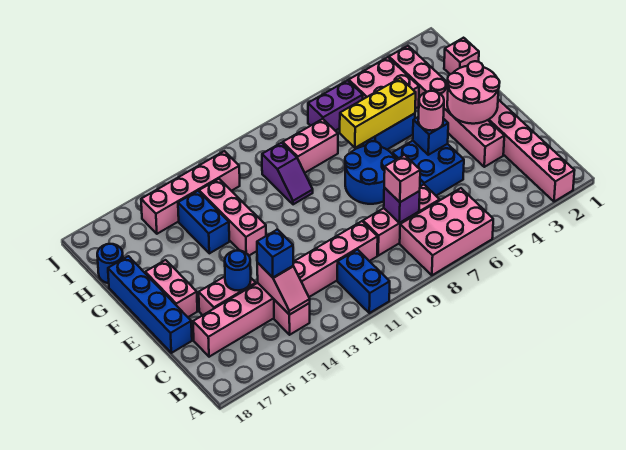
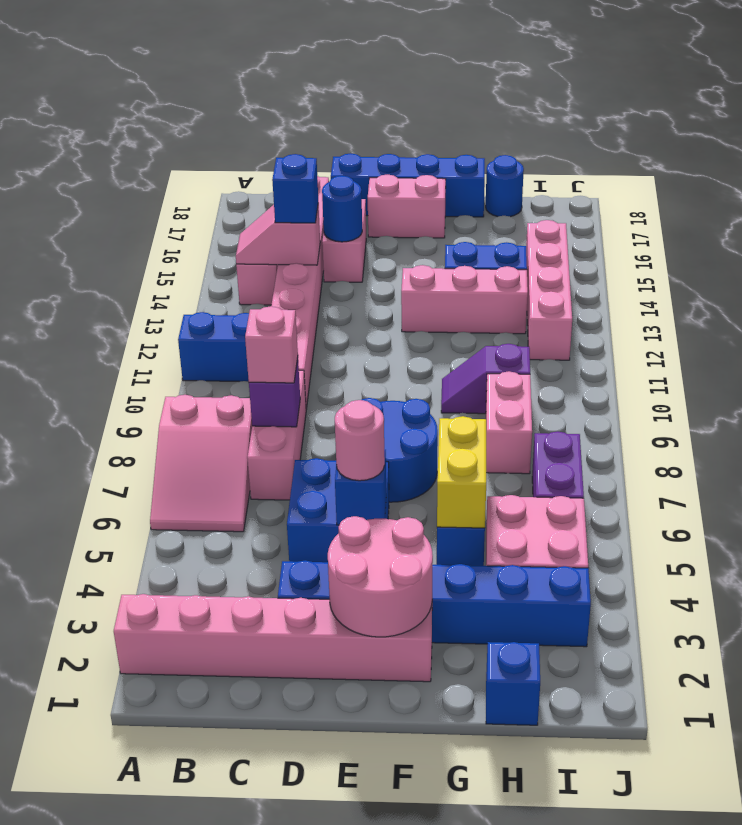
pink brick A6:B8 level 1 -> pink slope A6:B8 level 1 top 8
pink brick D3:I3 level 1 -> blue brick D3:I3 level 1
yellow brick G5:G7 level 2 -> yellow brick G5:G6 level 2
pink brick H1 level 1 -> blue brick H1 level 1

